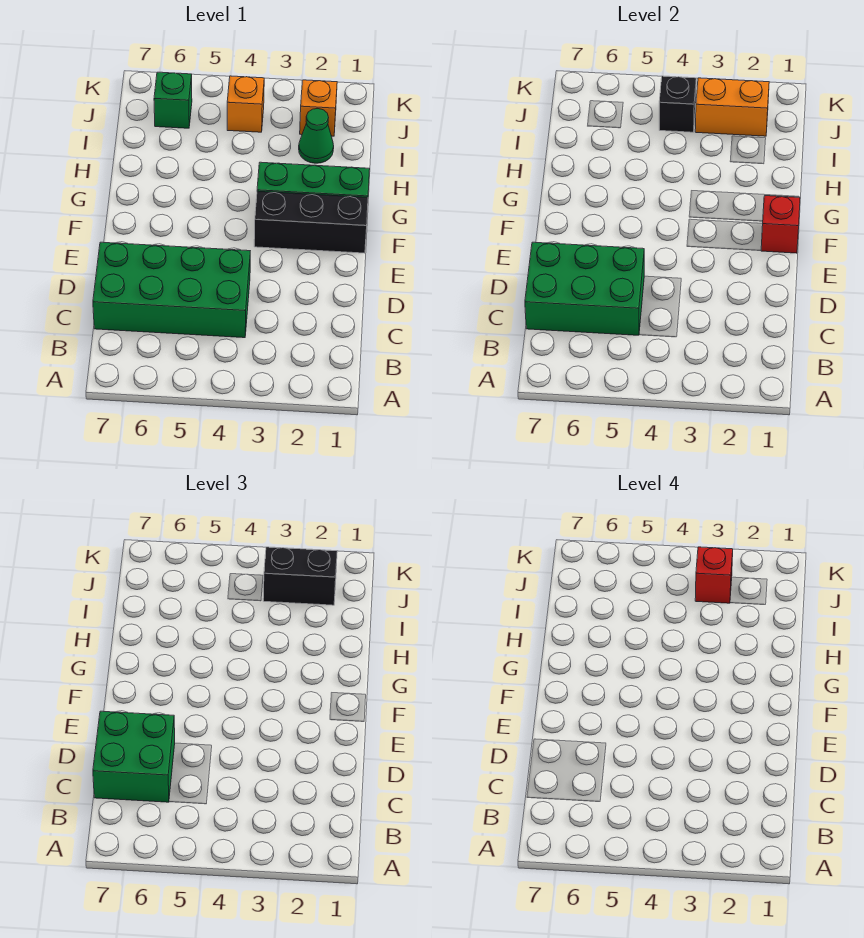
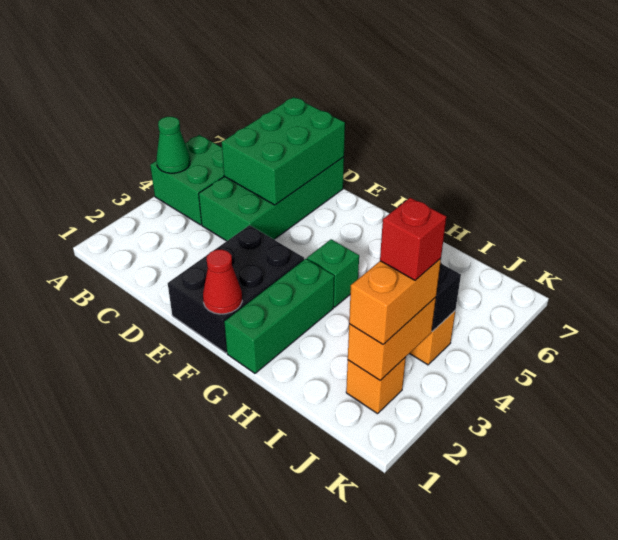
green brick C6:D7 level 3 -> green brick A4:B5 level 1
black brick F1:F3 level 1 -> black brick E1:F3 level 1
red brick F1 level 2 -> red cone F1 level 2
green cone I2 level 1 -> green cone A4 level 2
black brick J2:J3 level 3 -> orange brick J2:J3 level 3
green brick J6 level 1 -> green brick G4 level 1

